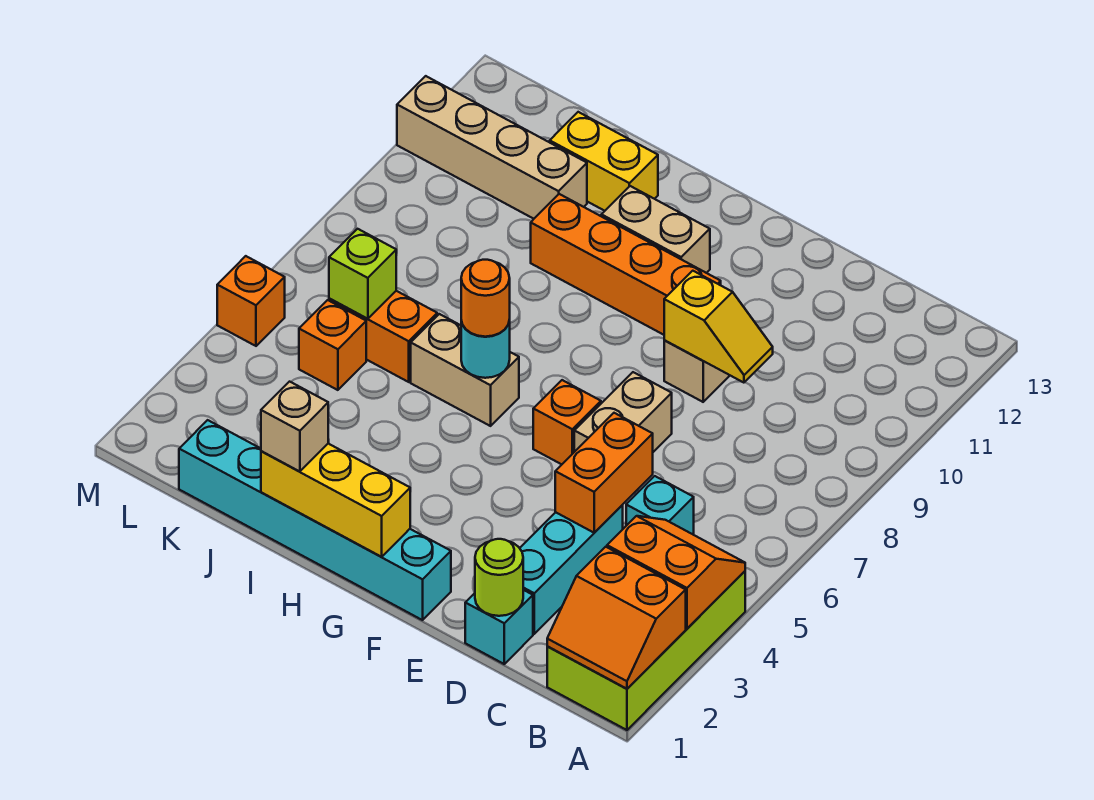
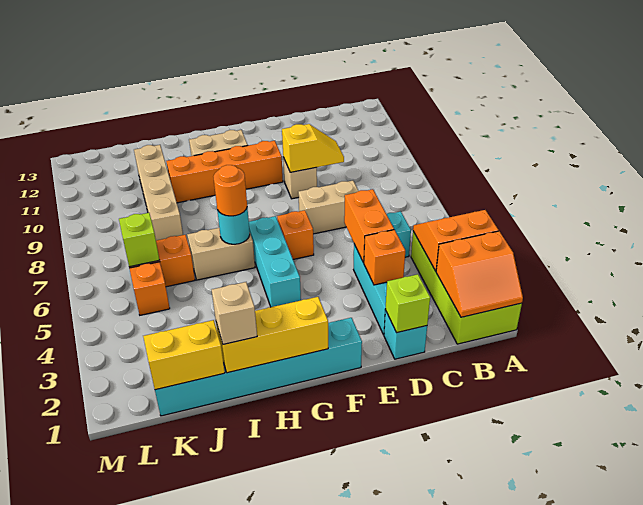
lime round brick D1 level 2 -> lime brick D1 level 2
tan brick E6:E7 level 1 -> tan brick D7:E7 level 1
none -> cyan brick G4:G6 level 1
yellow brick I12:J12 level 1 -> yellow brick J1:K1 level 2
tan brick J11:M11 level 1 -> tan brick J8:J11 level 1
orange brick M5 level 1 -> orange brick D3 level 2

